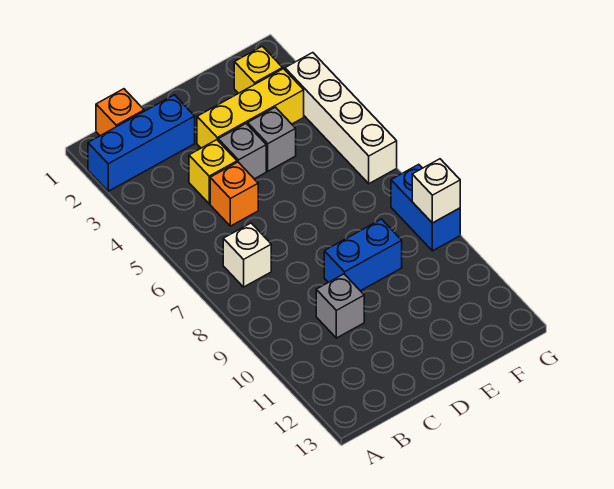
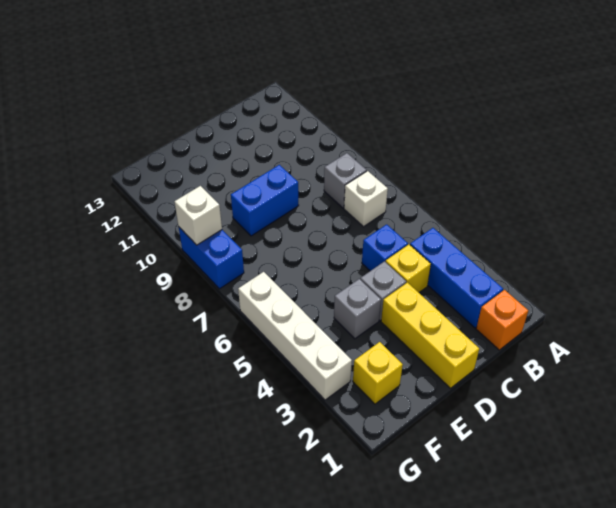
blue brick A2:C2 level 1 -> blue brick B2:B4 level 1
orange brick C5 level 1 -> blue brick C5 level 1
grey brick C10 level 1 -> grey brick B8 level 1
yellow brick D3:F3 level 1 -> yellow brick D1:D3 level 1

